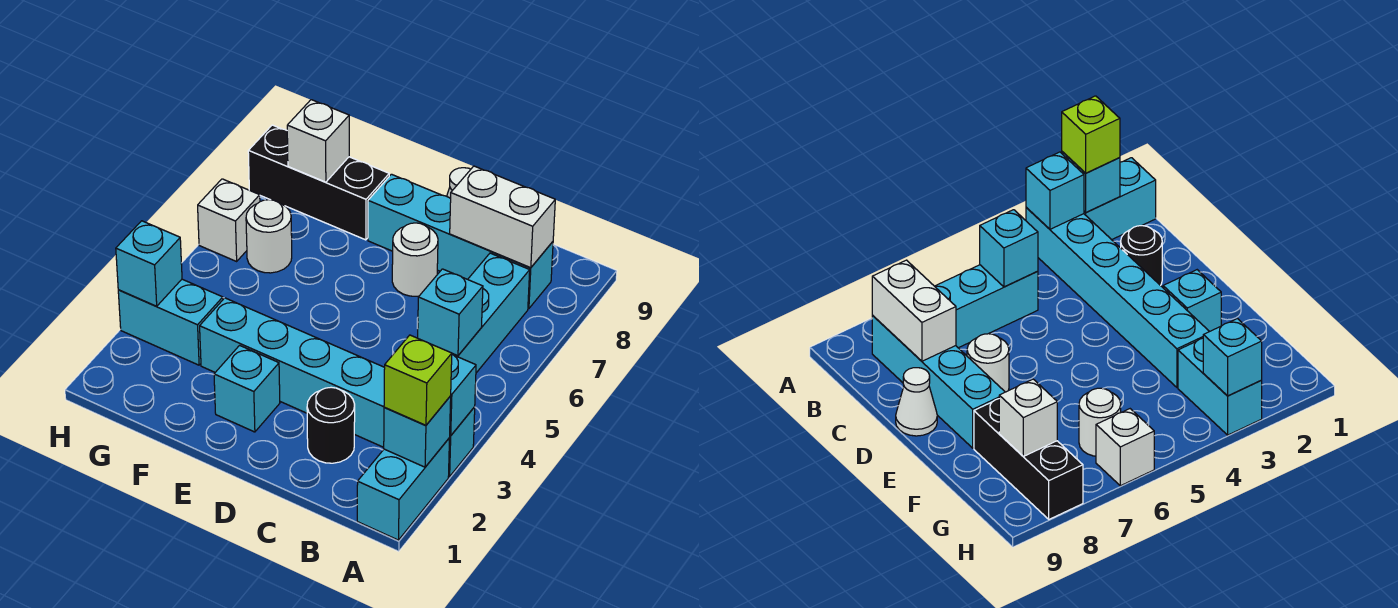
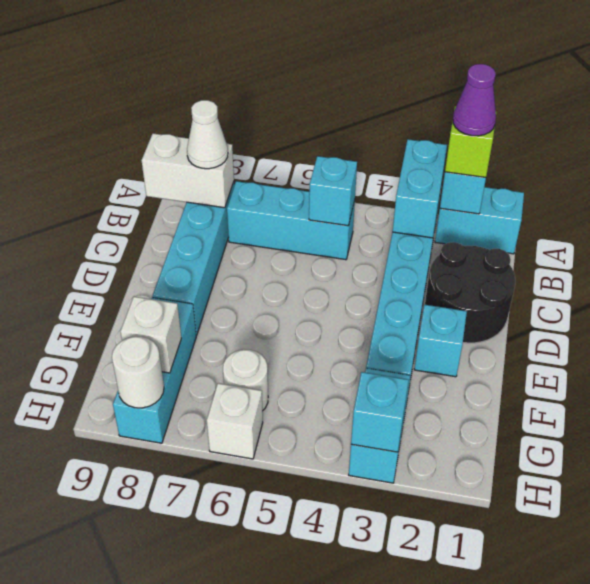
none -> purple cone A2 level 4
cyan brick A3 level 2 -> cyan brick A3:B3 level 2
white brick B8:C8 level 2 -> white brick B8:B9 level 2
black round brick C2 level 1 -> black round brick C1:D2 level 1
white round brick D7 level 1 -> white round brick H8 level 2
white cone D9 level 1 -> white cone B8 level 3
black brick F8:H8 level 1 -> cyan brick F8:H8 level 1

